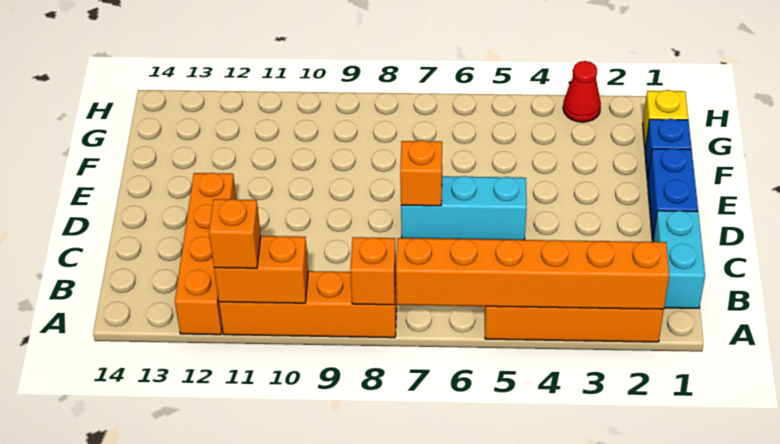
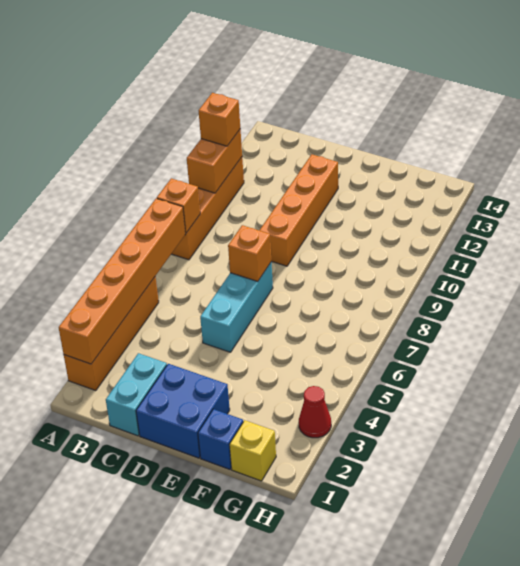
orange brick A12:D12 level 1 -> orange brick D9:D12 level 1
cyan brick B1:C1 level 1 -> cyan brick C1:C2 level 1
blue brick D1:E1 level 1 -> blue brick D1:E2 level 1

